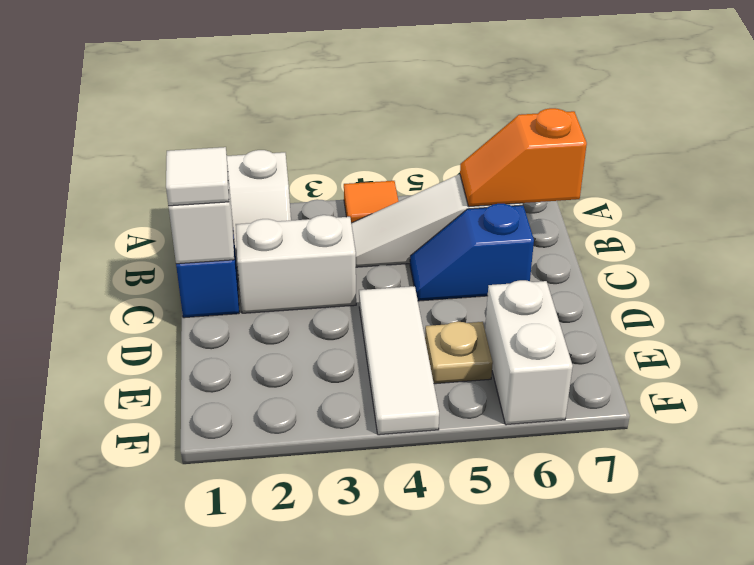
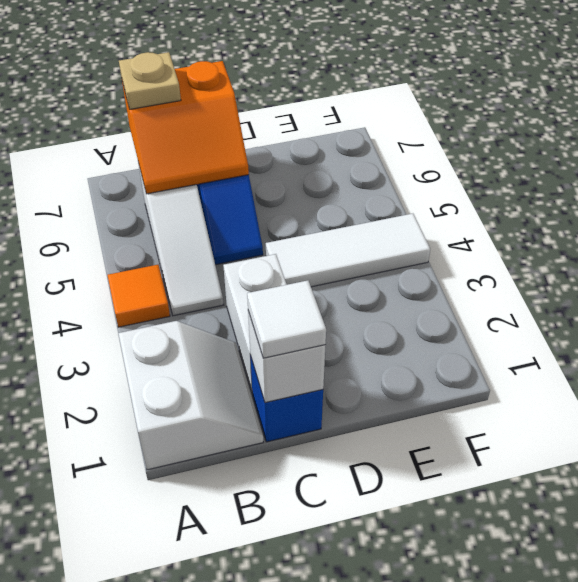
orange slope B6:B7 level 2 top 7 -> orange slope B6:C7 level 2 top 7
tan plate E5 level 1 -> tan plate B7 level 3
white brick E6:F6 level 1 -> none

